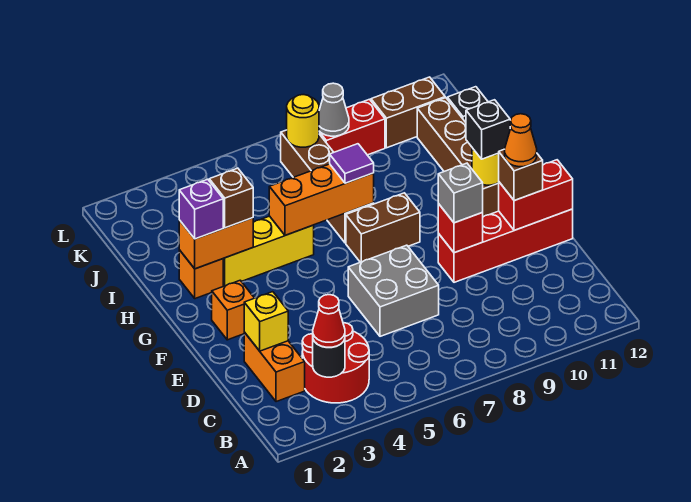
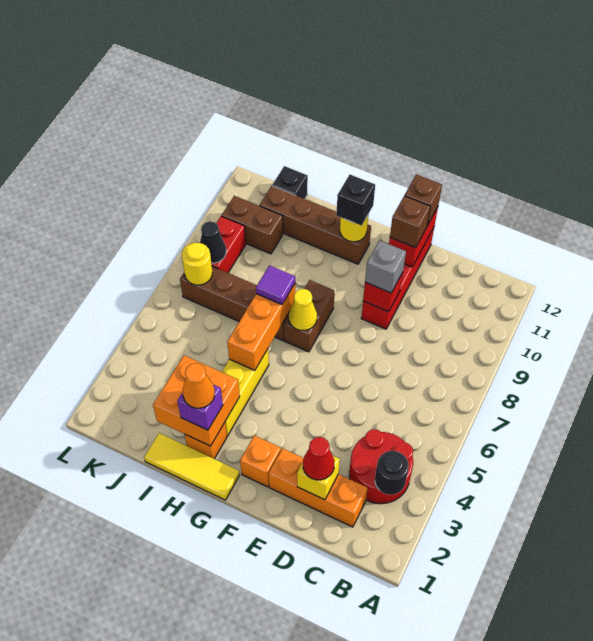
red cone B3 level 3 -> red cone D2 level 3
orange brick C2:D2 level 1 -> orange brick C2:E2 level 1
grey brick D6:E7 level 1 -> none
orange cone E11 level 4 -> orange cone H2 level 4
none -> yellow tile G1:I1 level 1
none -> yellow cone G7 level 2
orange brick H2:H3 level 2 -> orange brick H2:I3 level 2
brown brick H3 level 3 -> brown brick E12 level 3
grey cone K8 level 2 -> black cone K8 level 2
brown brick K10:K11 level 1 -> brown brick J10:K10 level 1

